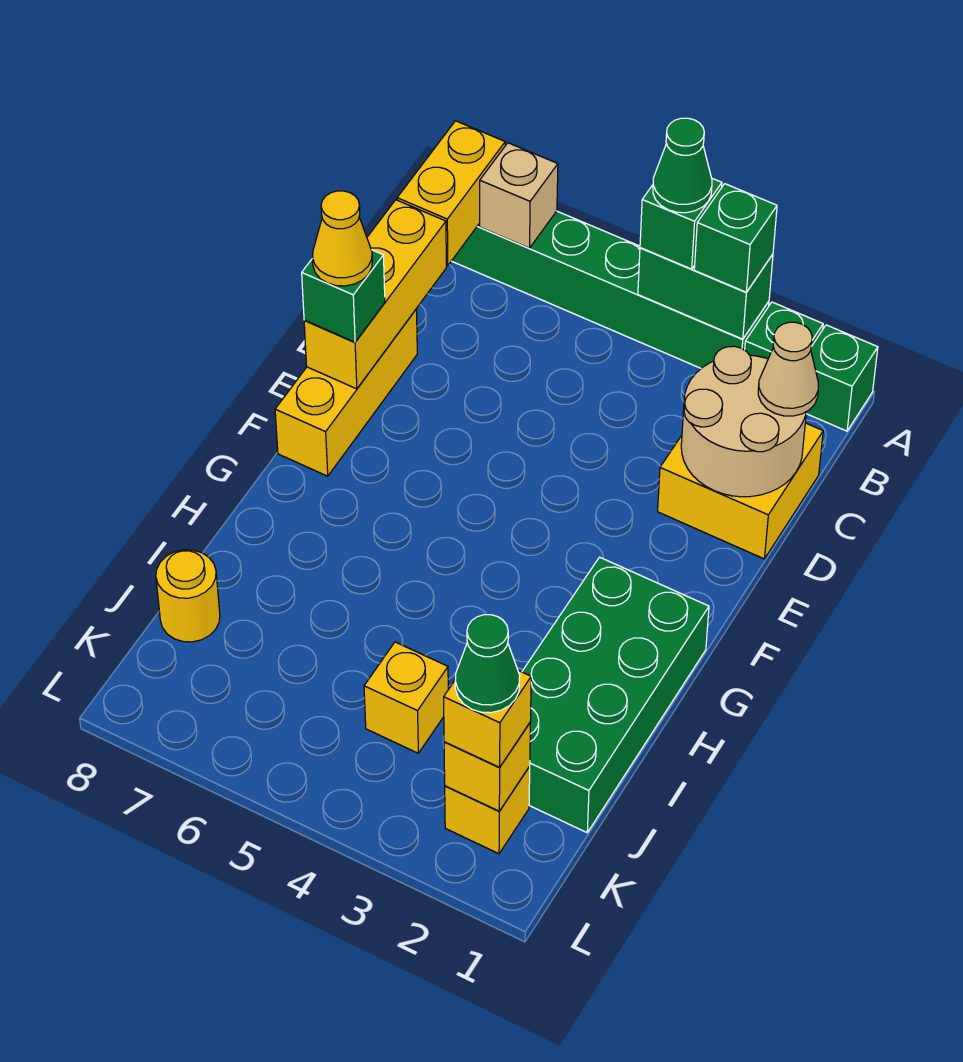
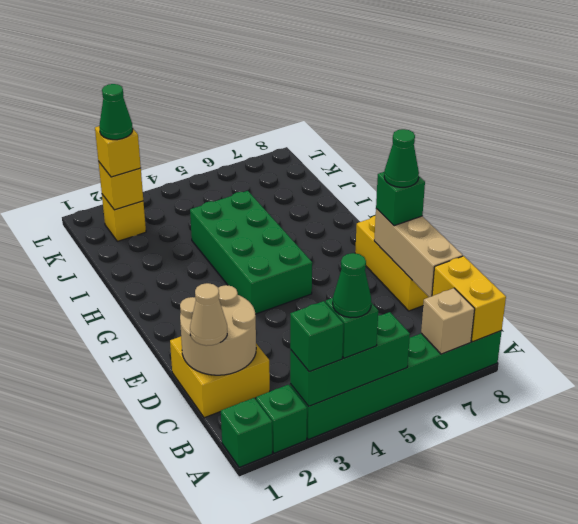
green brick A3:A4 level 2 -> green brick A3:A5 level 2
yellow brick C8:E8 level 2 -> tan brick C8:E8 level 2
yellow cone E8 level 4 -> green cone E8 level 4
green brick G1:J2 level 1 -> green brick F4:I5 level 1
yellow brick J4 level 1 -> none
yellow round brick J8 level 1 -> none

